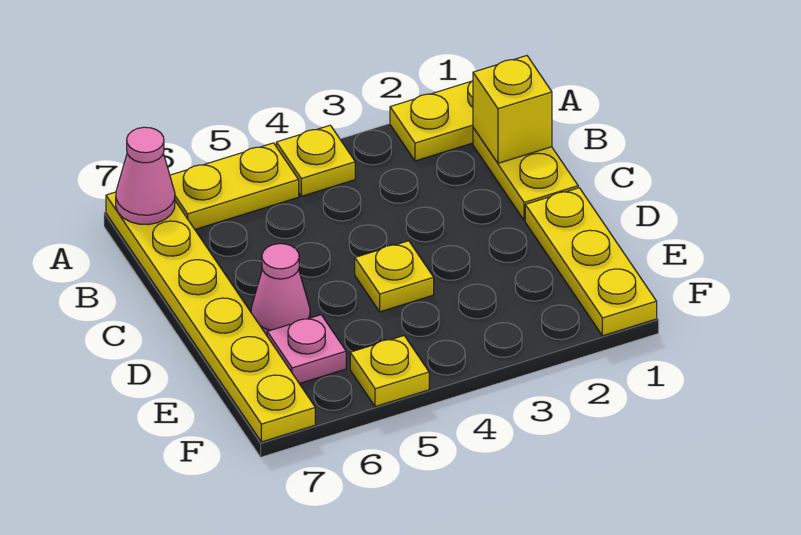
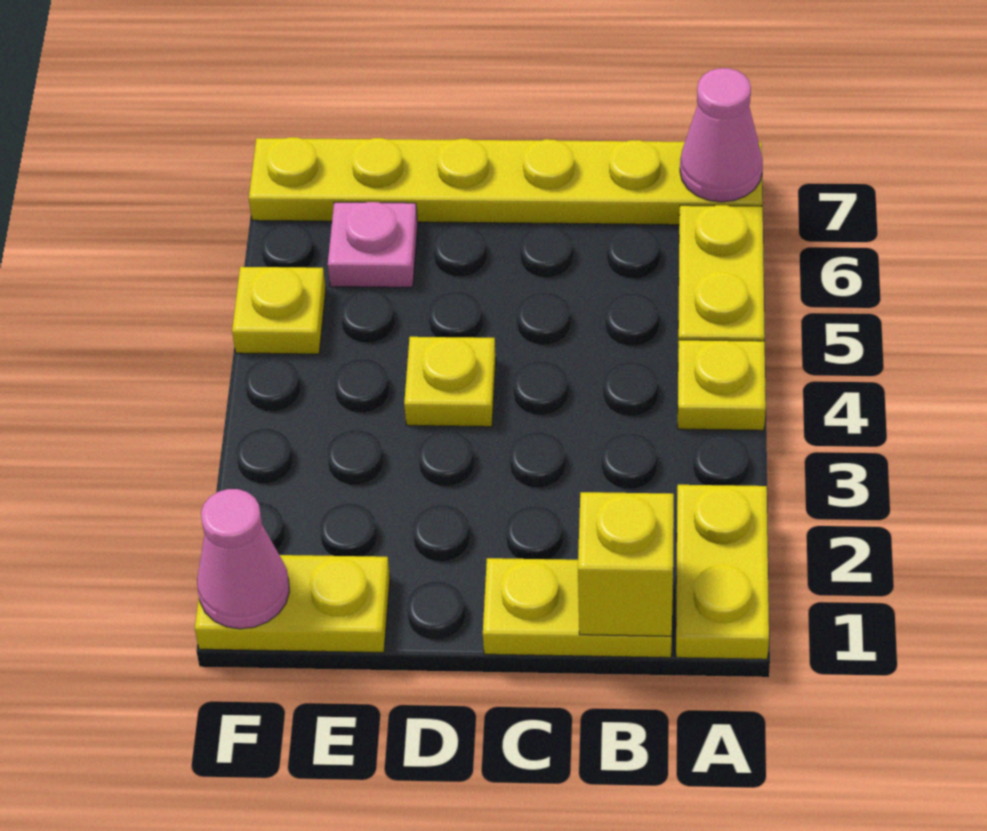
yellow plate D1:F1 level 1 -> yellow plate E1:F1 level 1
pink cone D6 level 1 -> pink cone F1 level 2

